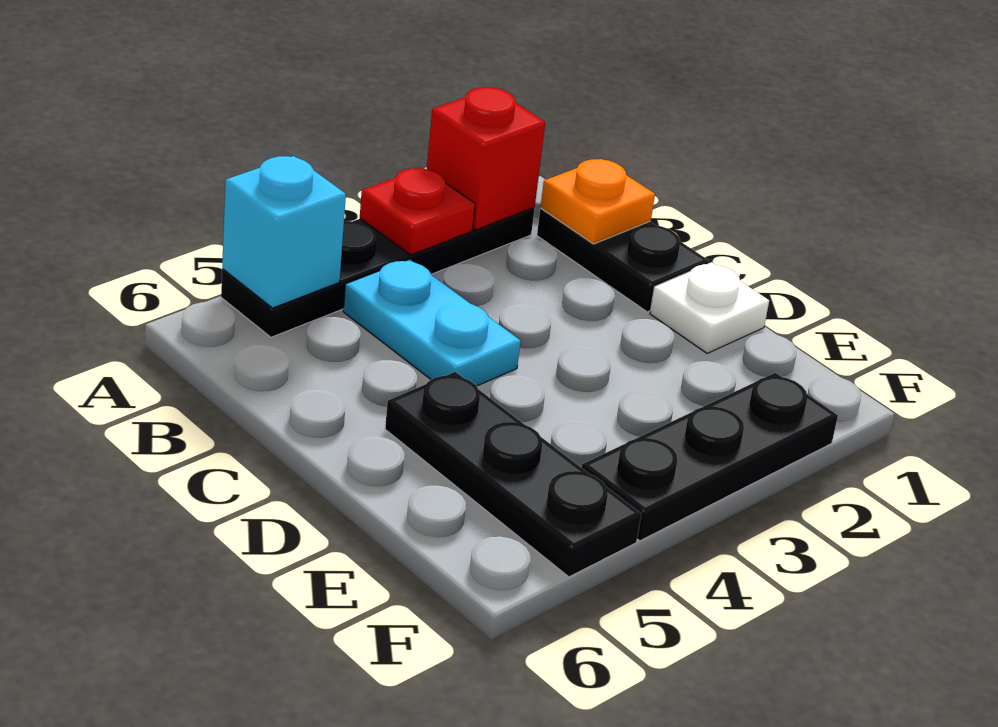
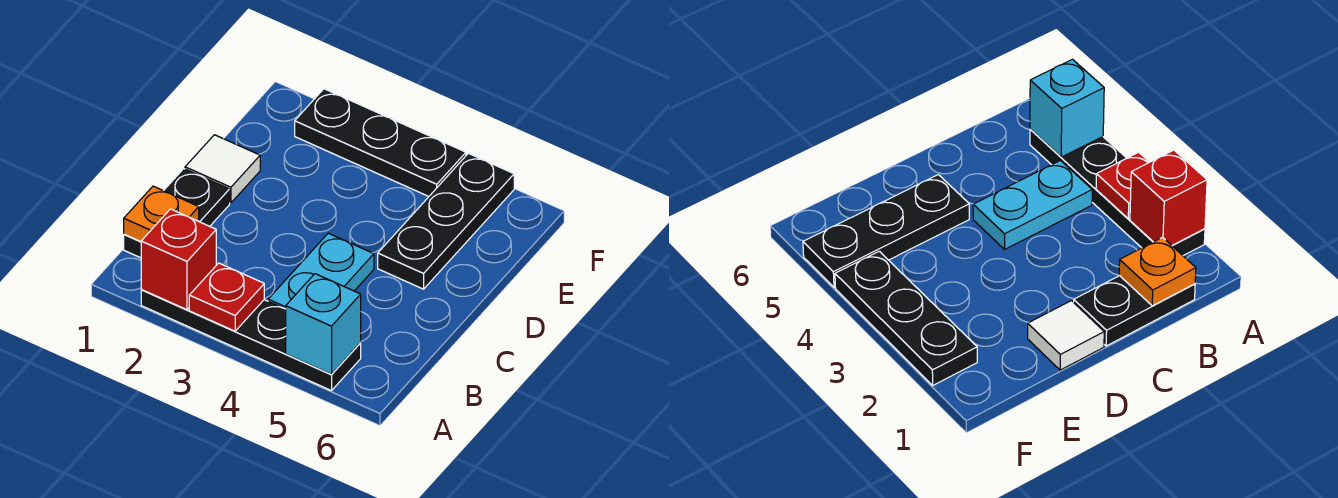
white plate D1 level 1 -> white tile D1 level 1

